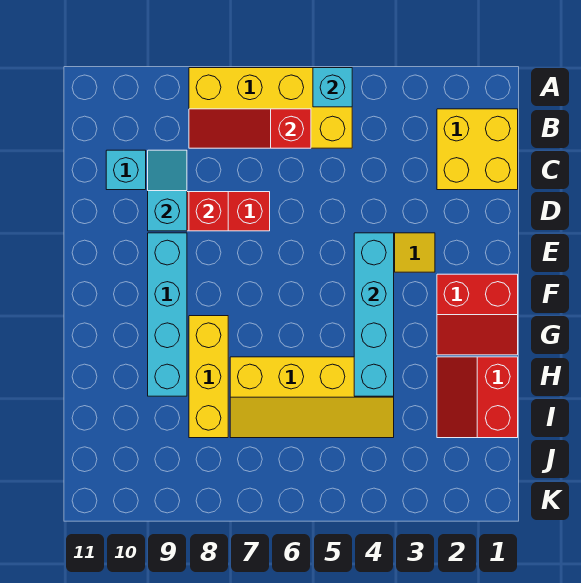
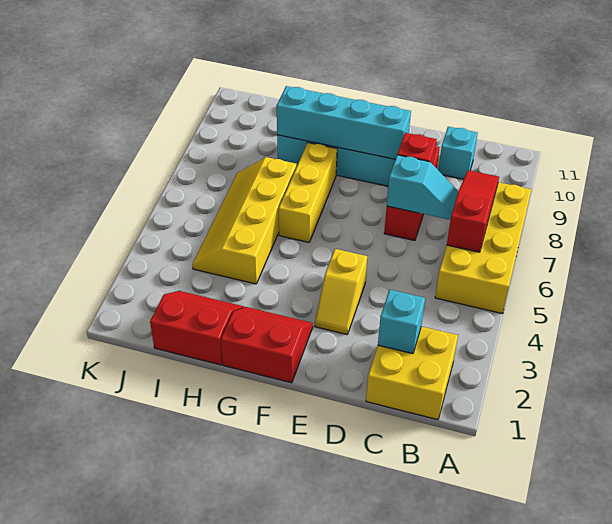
cyan brick A5 level 2 -> cyan brick C2 level 2
cyan slope C9:D9 level 2 top D -> cyan slope C7:D7 level 2 top D
cyan brick E4:H4 level 2 -> cyan brick E9:H9 level 2
red slope F1:G2 level 1 top F -> red slope F1:G2 level 1 top 1
yellow brick G8:I8 level 1 -> yellow brick G6:G8 level 1

